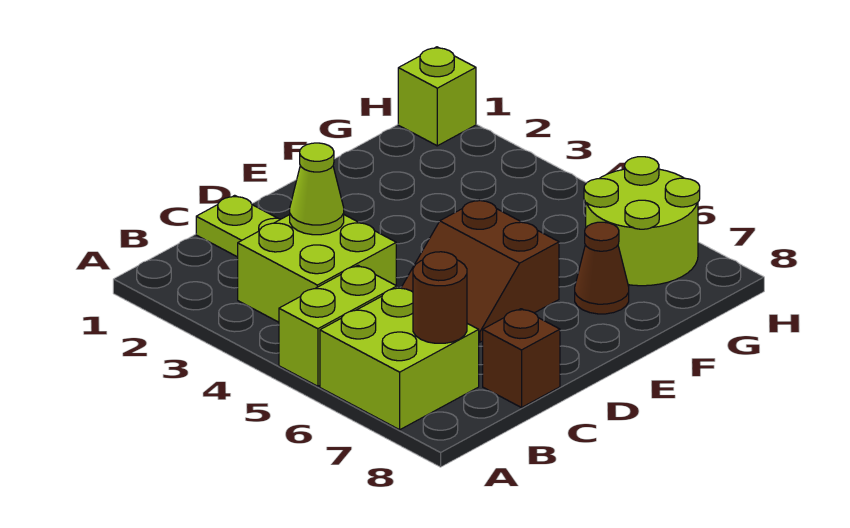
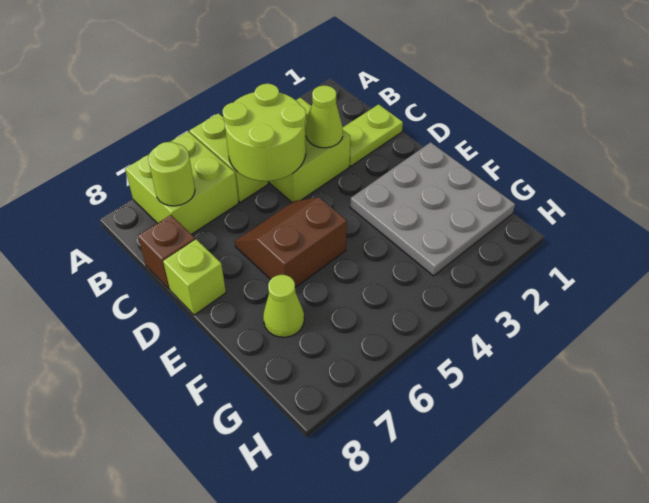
brown round brick B7 level 2 -> lime round brick B7 level 2
none -> grey plate E1:G3 level 1
brown cone F7 level 1 -> lime cone F7 level 1
lime round brick G6:H7 level 1 -> lime round brick B4:C5 level 2
lime brick H1 level 1 -> lime brick D8 level 1

